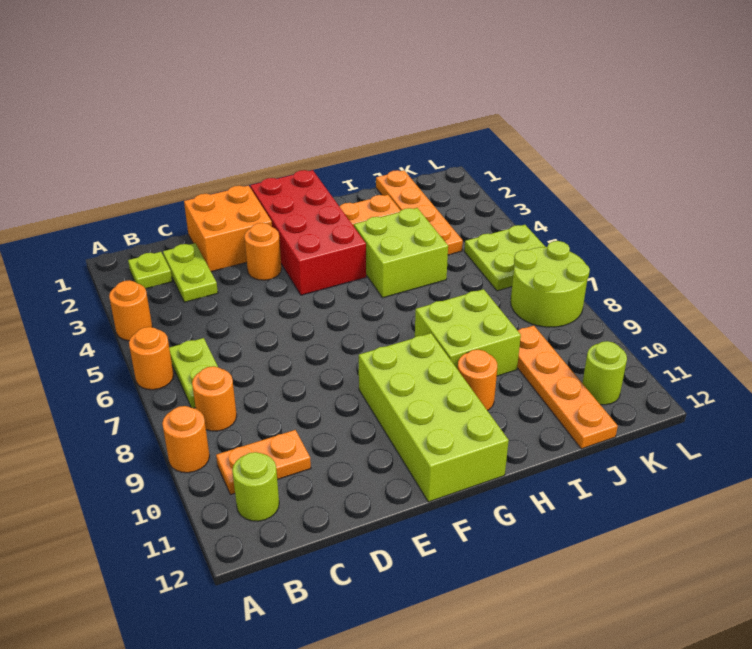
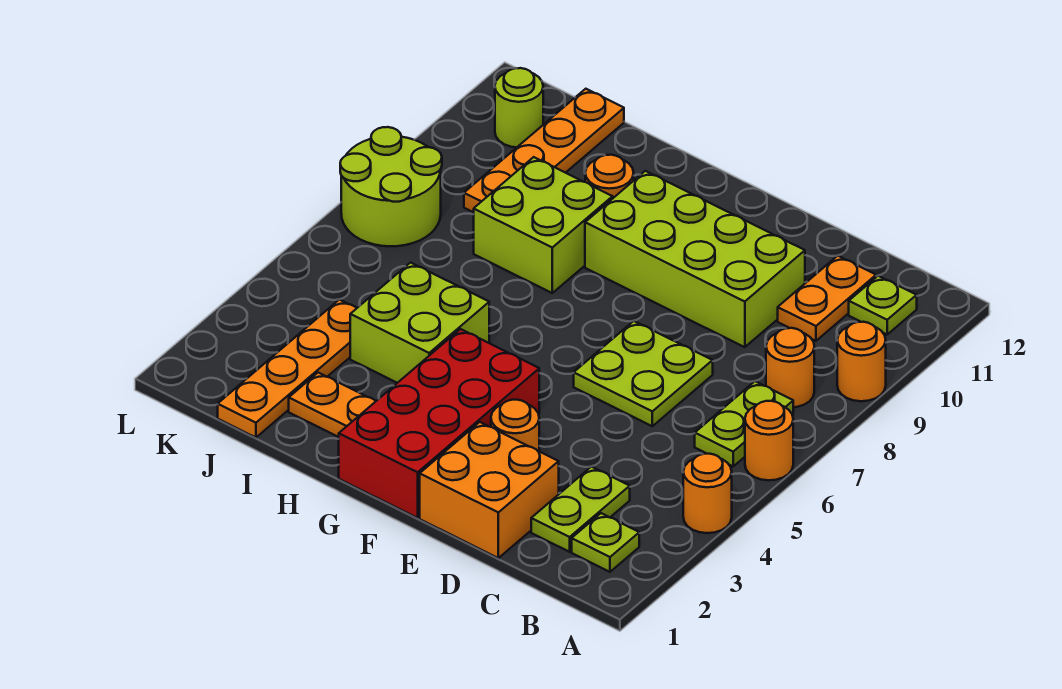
orange plate B10:C10 level 1 -> orange plate C10:C11 level 1
lime round brick B11 level 1 -> lime plate B11 level 1
lime brick F9:G12 level 1 -> lime brick D9:G10 level 1
lime plate K5:L6 level 1 -> lime plate D6:E7 level 1

